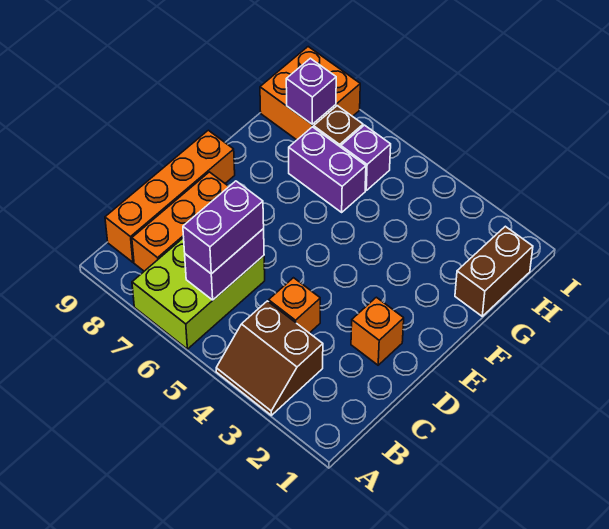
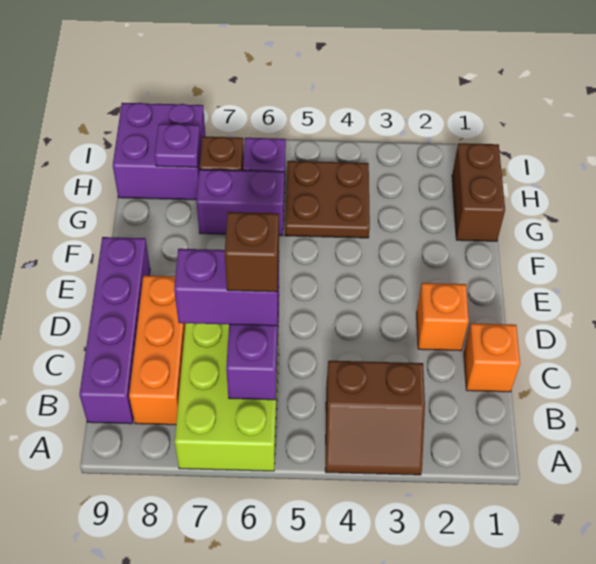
purple brick B6:C6 level 3 -> purple brick C6:C7 level 3
orange brick B9:E9 level 1 -> purple brick B9:E9 level 1
orange brick C4 level 1 -> orange brick C1 level 1
none -> brown brick C6 level 4
none -> brown plate G4:H5 level 1
orange brick H8:I9 level 1 -> purple brick H8:I9 level 1
purple brick H8 level 2 -> purple plate H8 level 2

